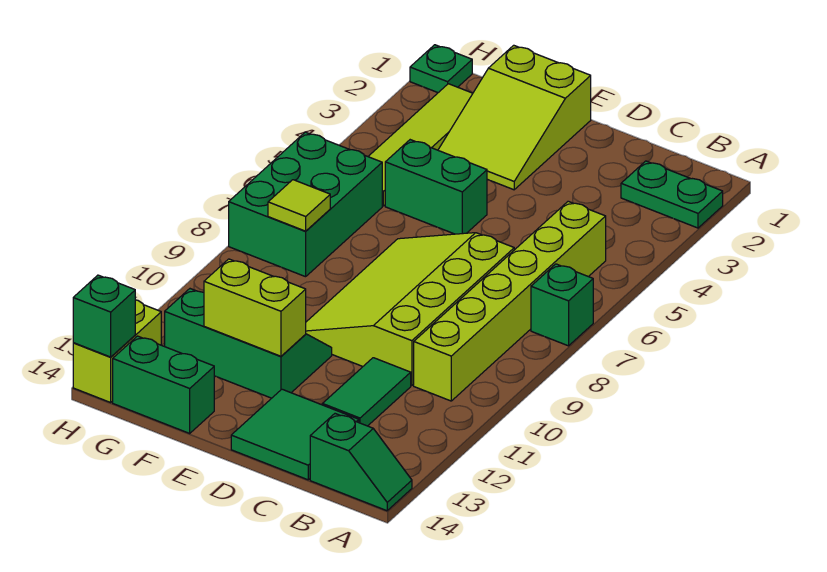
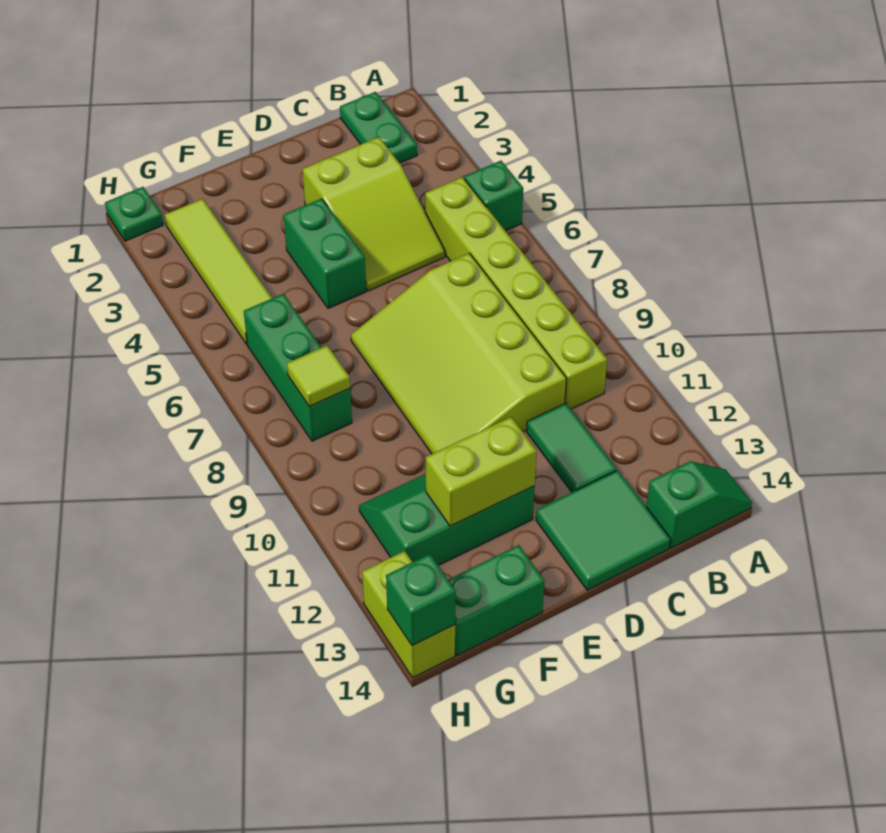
green plate A2:B2 level 1 -> green plate B1:B2 level 1
green brick A7 level 1 -> green brick A5 level 1
lime slope E1:F3 level 1 top 1 -> lime slope C3:D5 level 1 top 3
green brick E5:F5 level 1 -> green brick E4:E5 level 1
green brick G6:H8 level 1 -> green brick G6:G8 level 1

